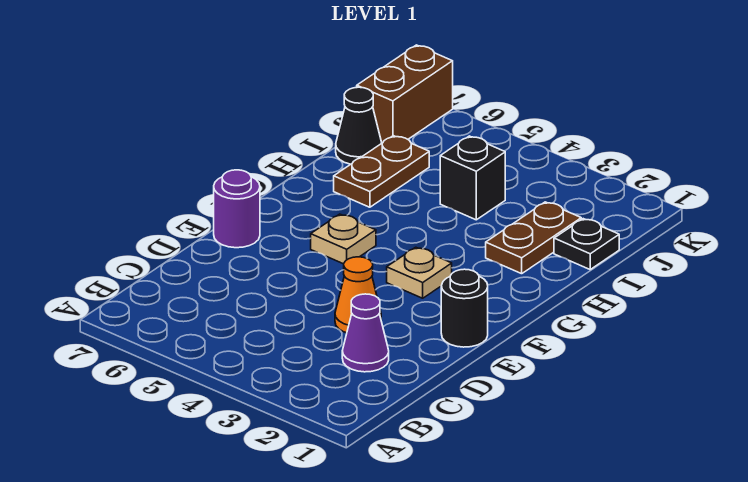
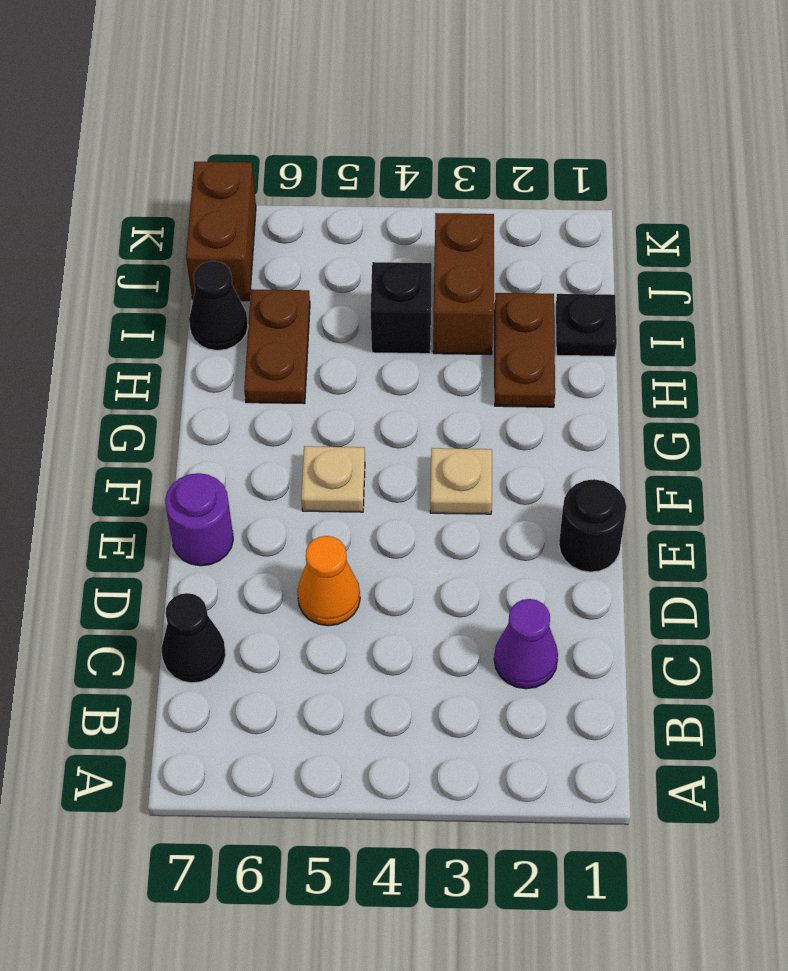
none -> black cone C7 level 1
orange cone D3 level 1 -> orange cone D5 level 1
none -> brown brick I3:J3 level 1

